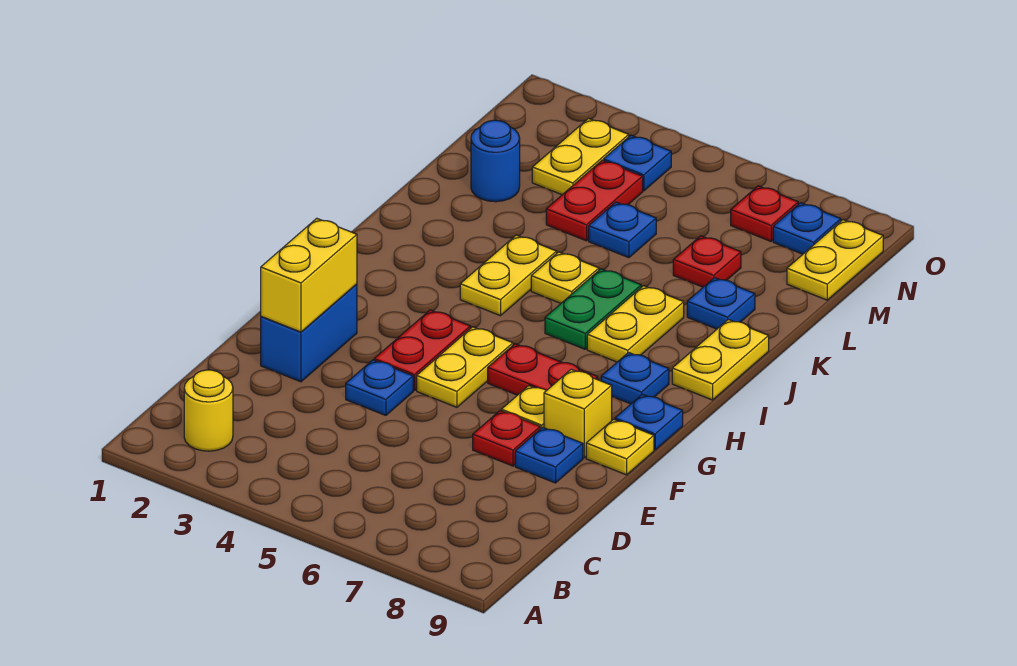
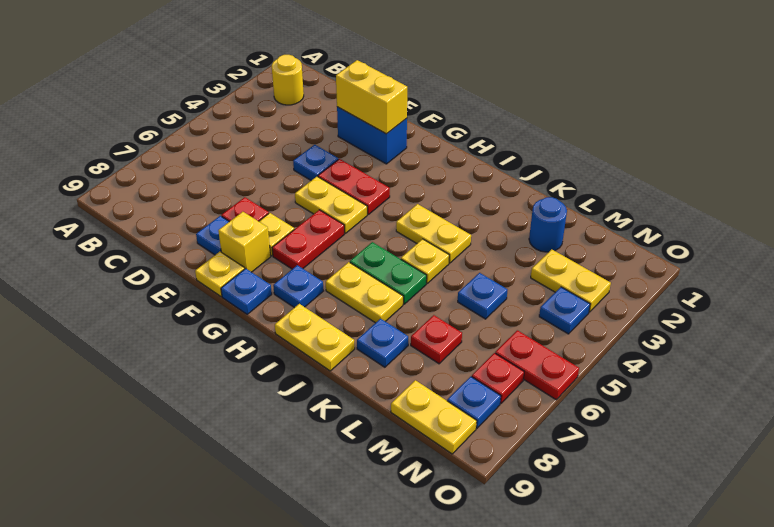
red plate L4:M4 level 1 -> red plate N6:O6 level 1

